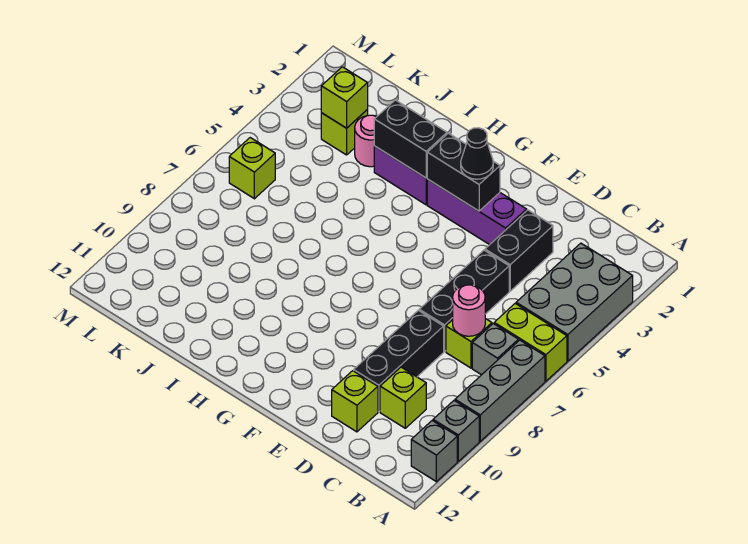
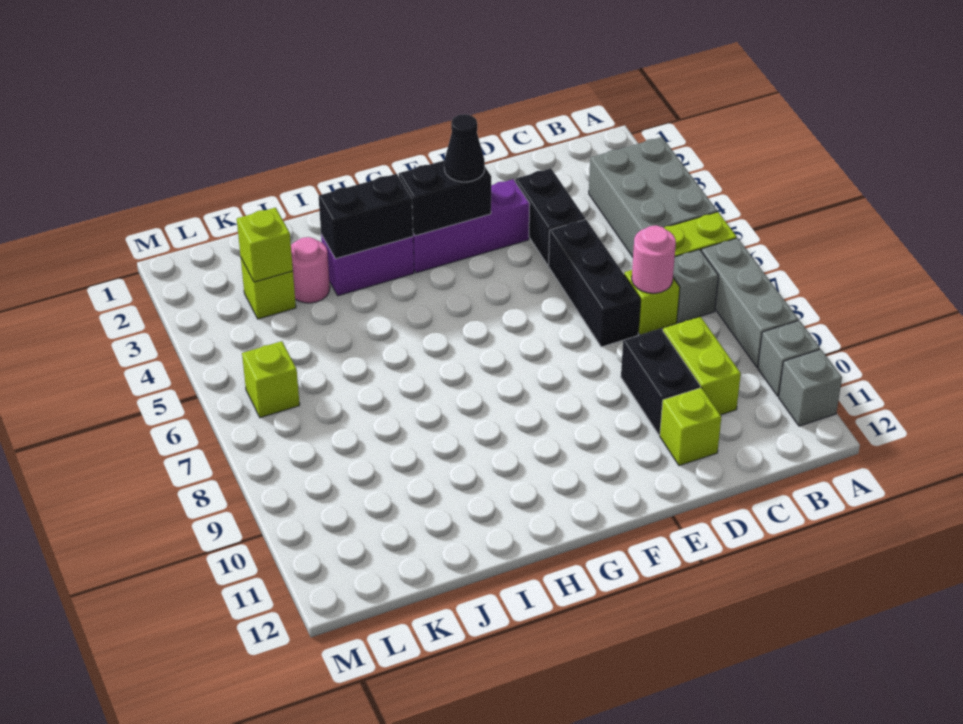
lime brick C10 level 1 -> lime brick C9:C10 level 1
black brick D8:D10 level 1 -> black brick D9:D10 level 1

